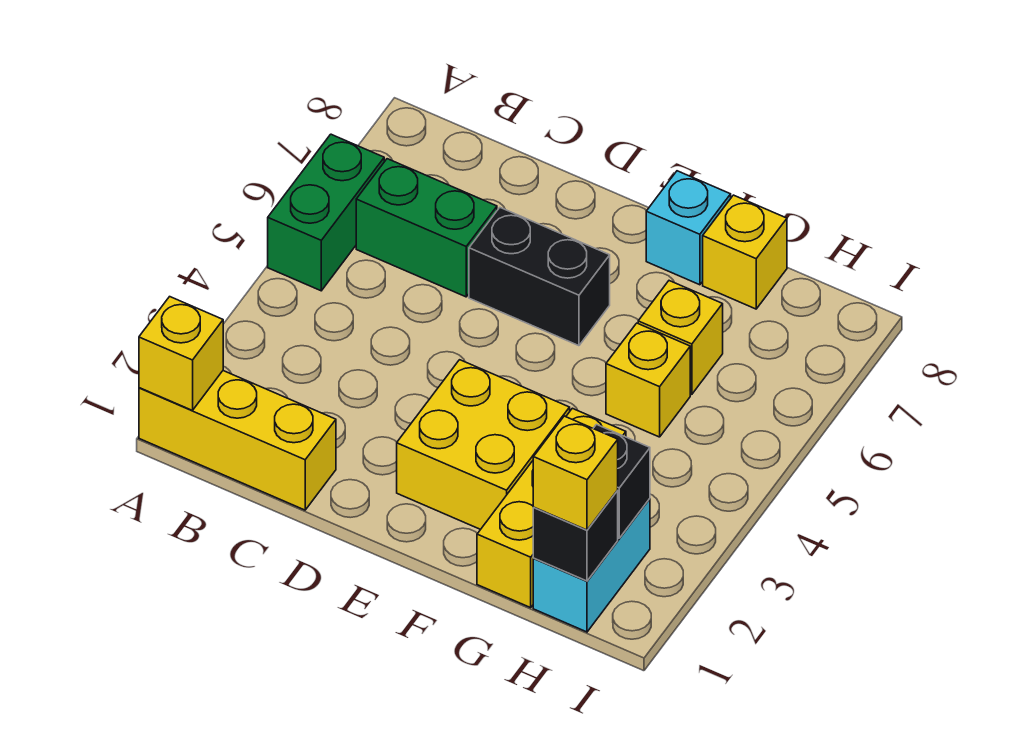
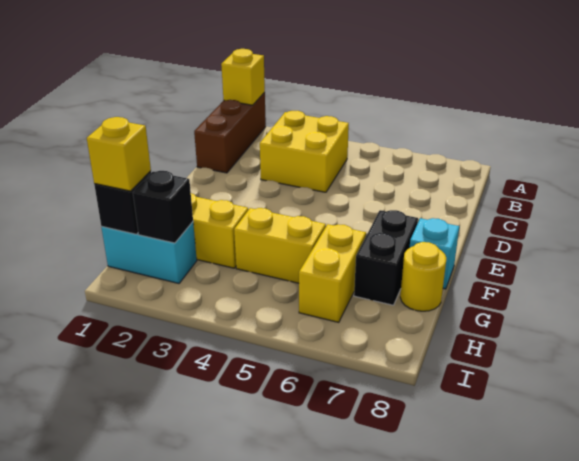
yellow brick A1:C1 level 1 -> brown brick A1:C1 level 1
green brick A5:A6 level 1 -> none
green brick B6:C6 level 1 -> none
black brick D6:E6 level 1 -> black brick F7:G7 level 1
yellow brick E2:F3 level 1 -> yellow brick B3:C4 level 1
yellow brick G5 level 1 -> yellow brick G4:G5 level 1
yellow brick G6 level 1 -> yellow brick G6:H6 level 1
yellow brick G8 level 1 -> yellow round brick G8 level 1

